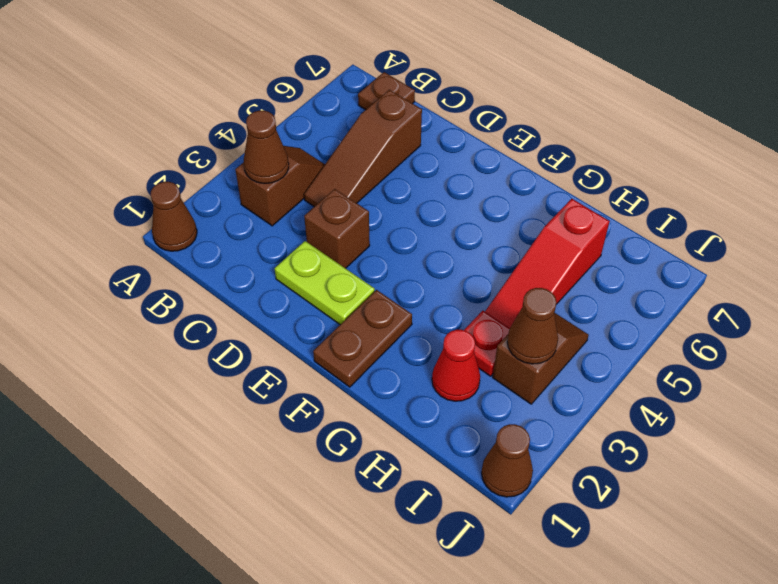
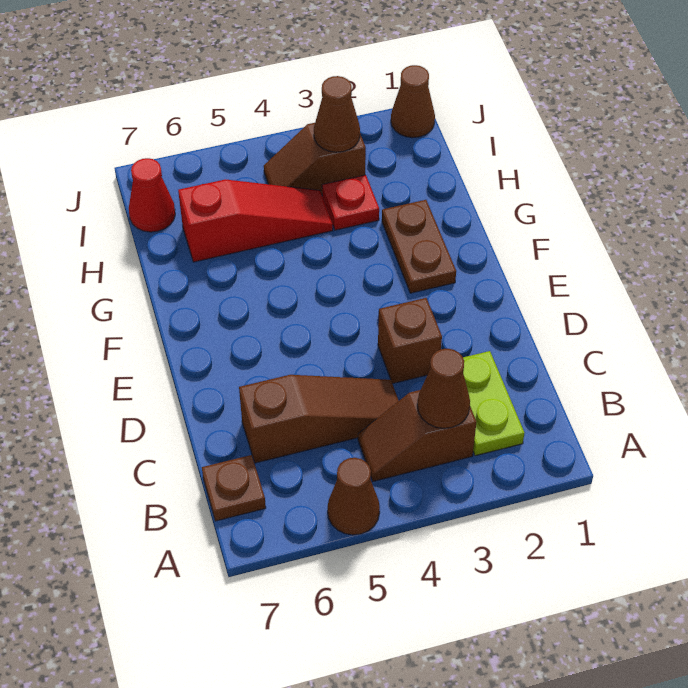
brown cone A1 level 1 -> brown cone A5 level 1
lime plate D2:E2 level 1 -> lime plate B2:C2 level 1
brown plate F1:F2 level 1 -> brown plate F2:G2 level 1
red cone H2 level 1 -> red cone I7 level 1

